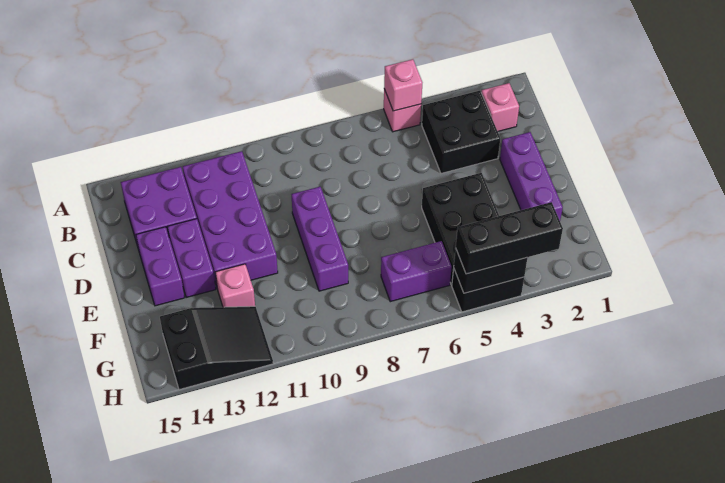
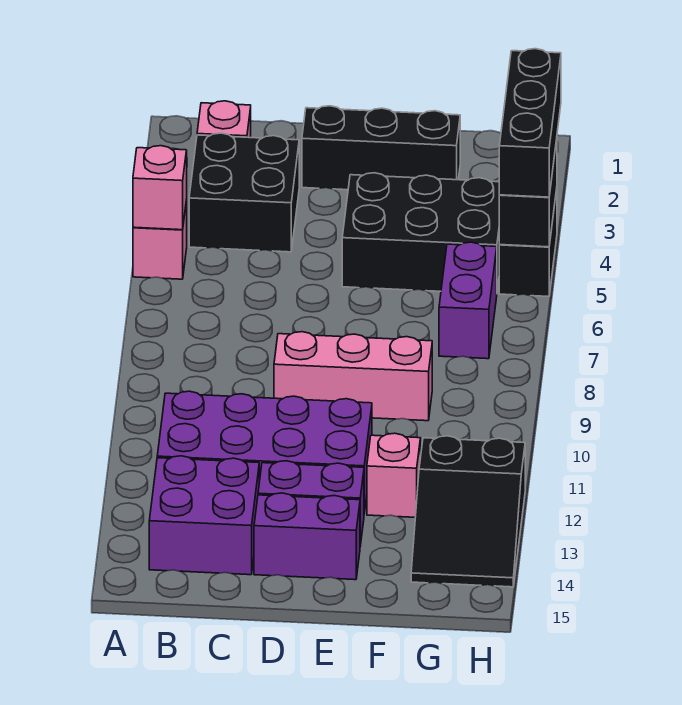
purple brick D2:F2 level 1 -> black brick D2:F2 level 1
purple brick D9:F9 level 1 -> pink brick D9:F9 level 1
black slope G12:H14 level 1 top 14 -> black slope G12:H14 level 1 top 12

